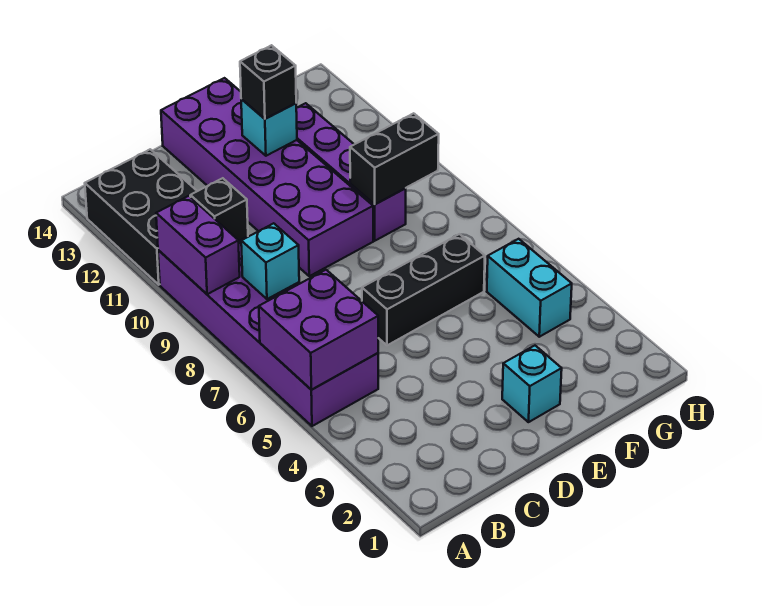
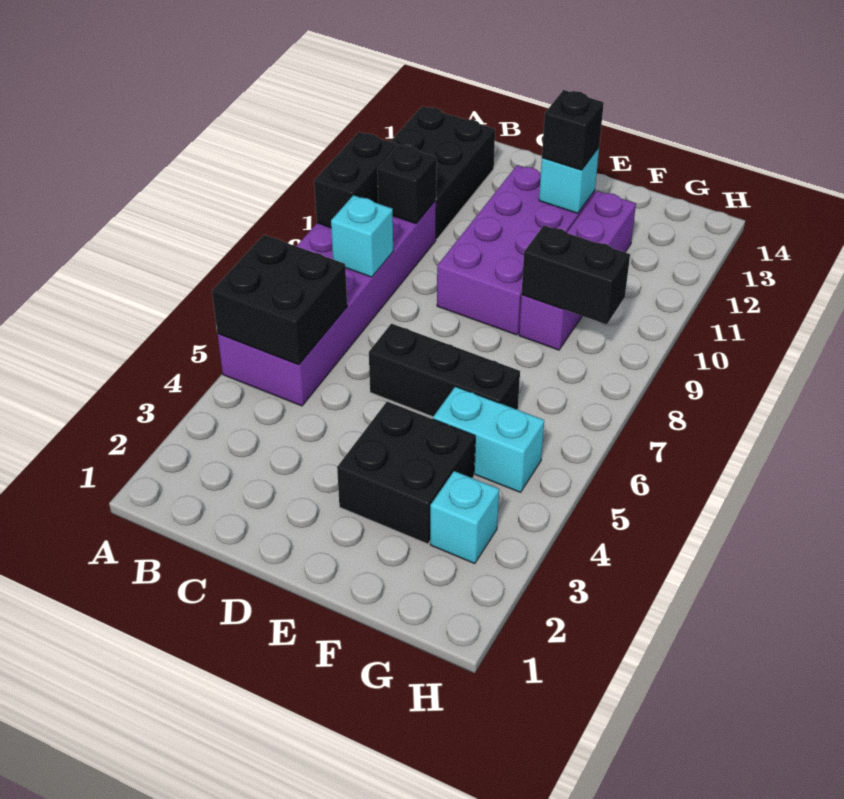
purple brick A5:B6 level 2 -> black brick A5:B6 level 2
purple brick A9:A10 level 2 -> black brick A9:A10 level 2
purple brick D9:E14 level 1 -> purple brick D9:E12 level 1
cyan brick E2 level 1 -> cyan brick G3 level 1
none -> black brick E3:F4 level 1
cyan brick G4:G5 level 1 -> cyan brick F5:G5 level 1

